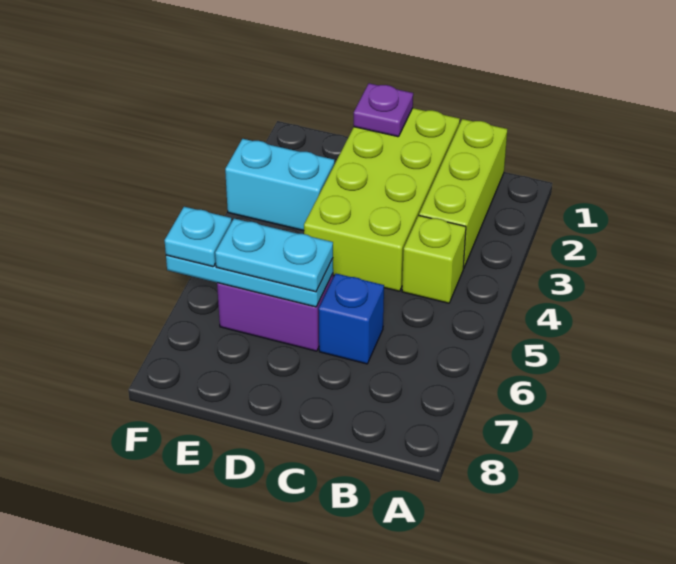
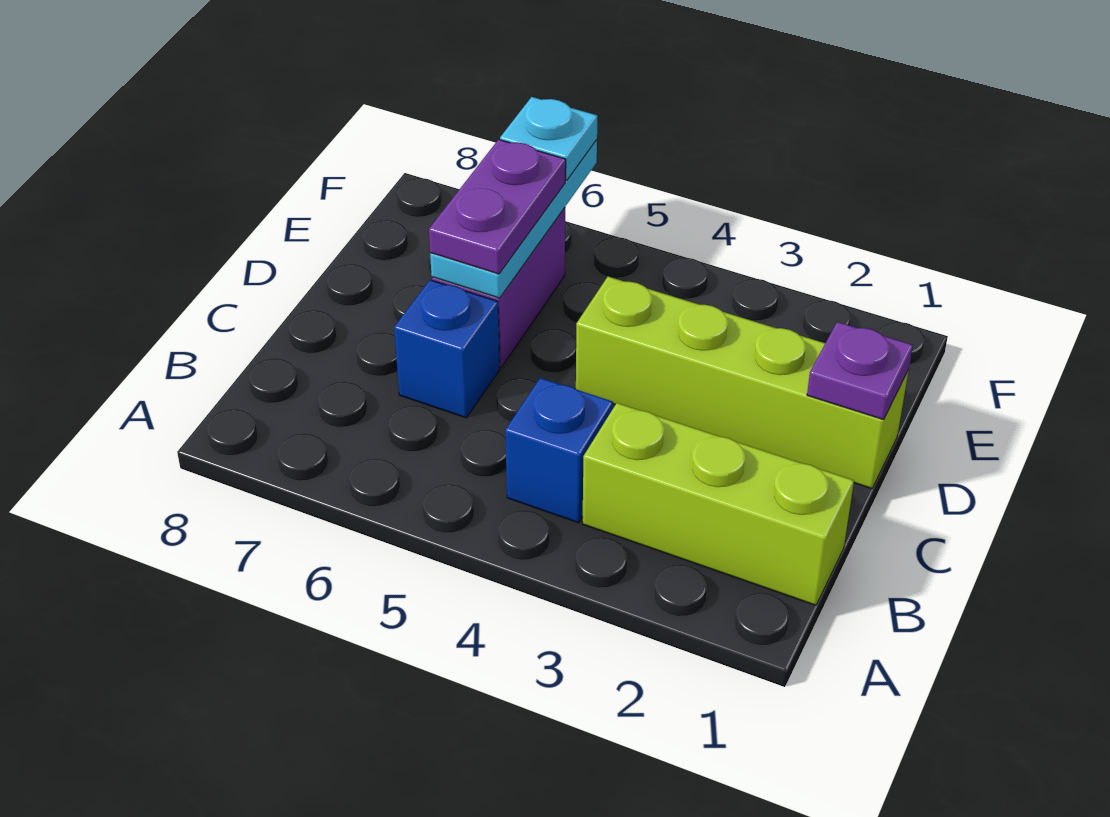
lime brick B4 level 1 -> blue brick B4 level 1
lime brick C1:D4 level 1 -> lime brick D1:D4 level 1
cyan plate D6:E6 level 3 -> purple plate D6:E6 level 3
cyan brick E3:F3 level 1 -> none

